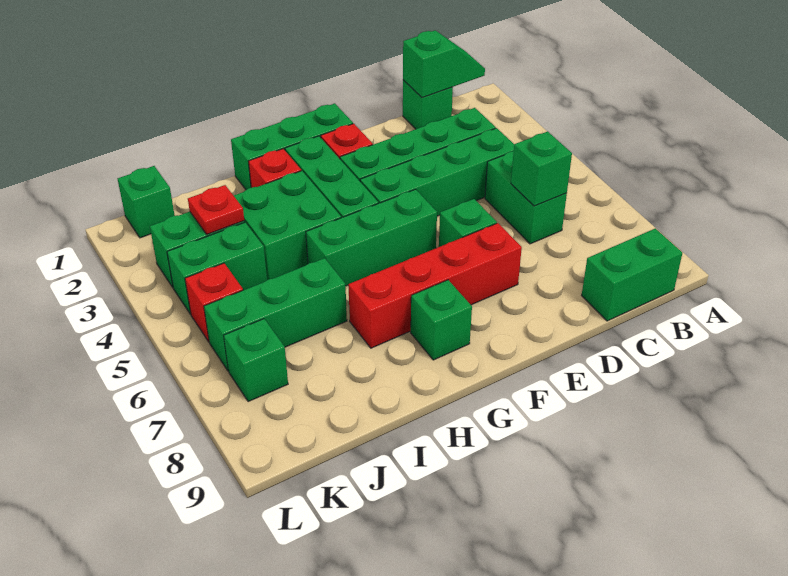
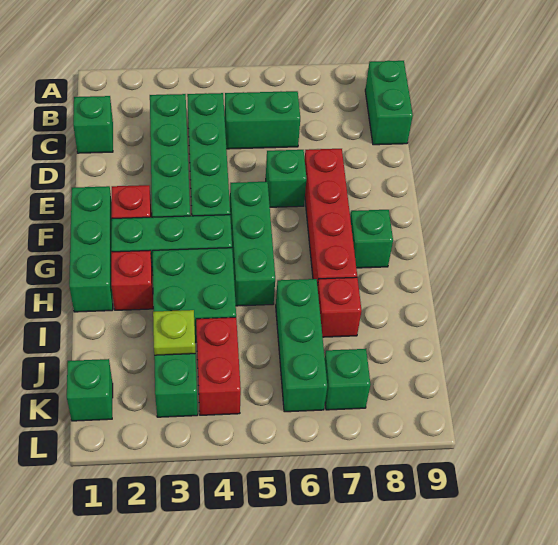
green slope B1:C1 level 2 top C -> none
green brick C6 level 2 -> none
red plate J3 level 2 -> lime plate J3 level 2
green brick J4:K4 level 1 -> red brick J4:K4 level 1
red brick K5 level 1 -> red brick I7 level 1

